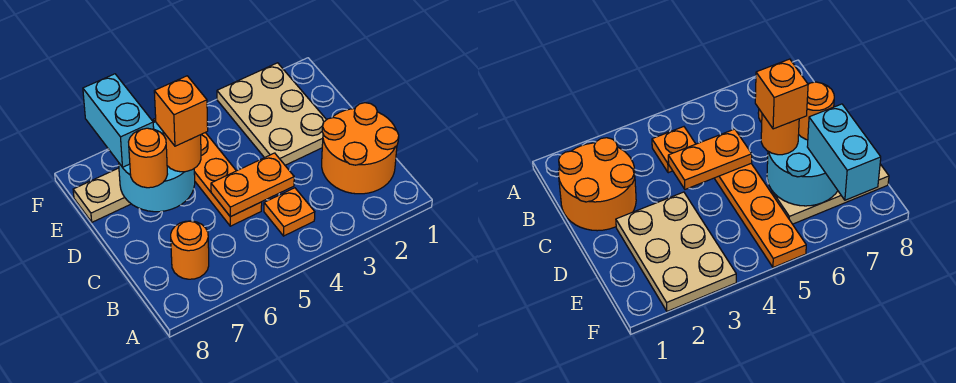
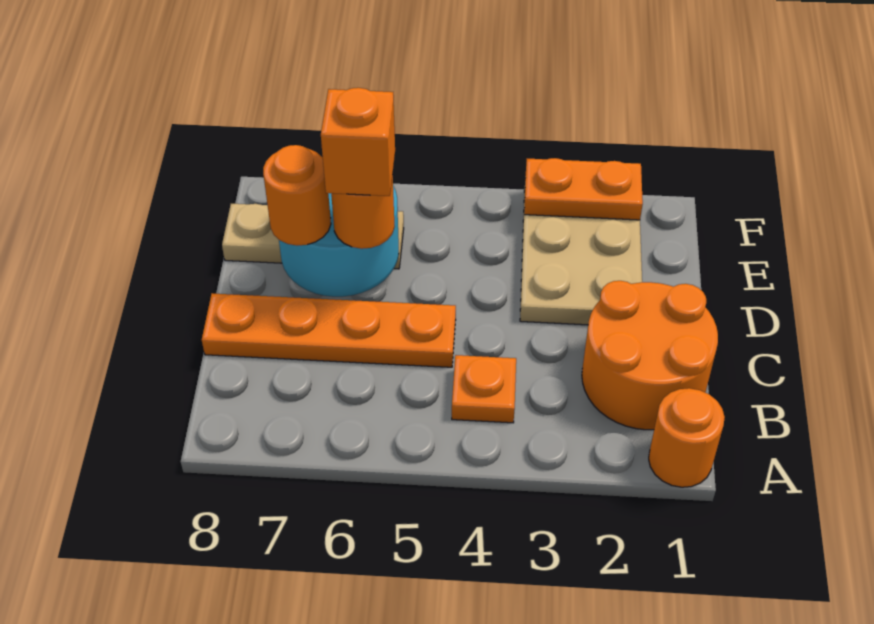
orange round brick B7 level 1 -> orange round brick A1 level 1
orange plate C4:C5 level 2 -> orange plate F2:F3 level 2
orange plate C5:F5 level 1 -> orange plate C5:C8 level 1
cyan brick E7:F7 level 3 -> none

